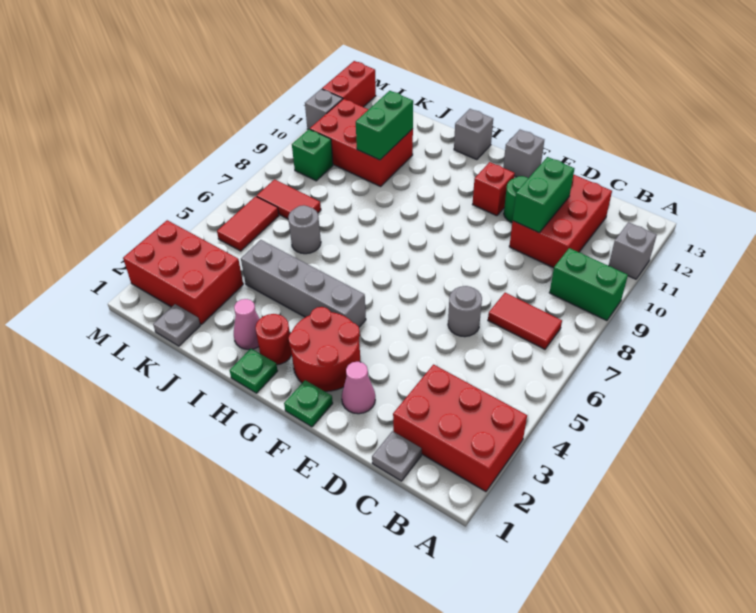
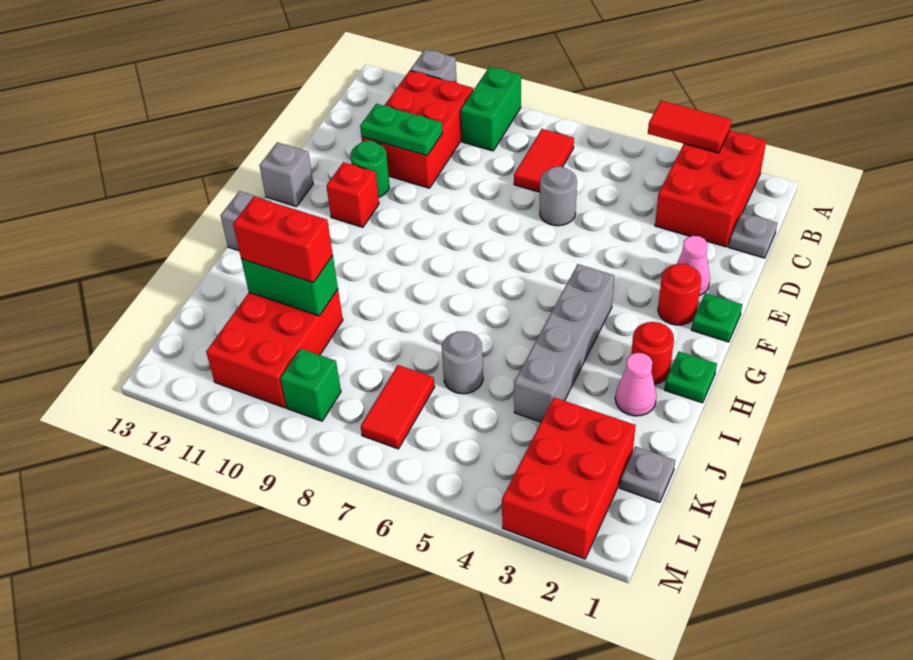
red brick C10:D12 level 1 -> red brick B10:D11 level 1
green brick D10:D11 level 2 -> green plate D10:D11 level 2
red round brick F2:G3 level 1 -> red round brick F2 level 1
red tile L5:L6 level 1 -> red tile A3:A4 level 2
grey brick M11 level 1 -> none
red brick M12:M13 level 1 -> red brick J10:J11 level 3

